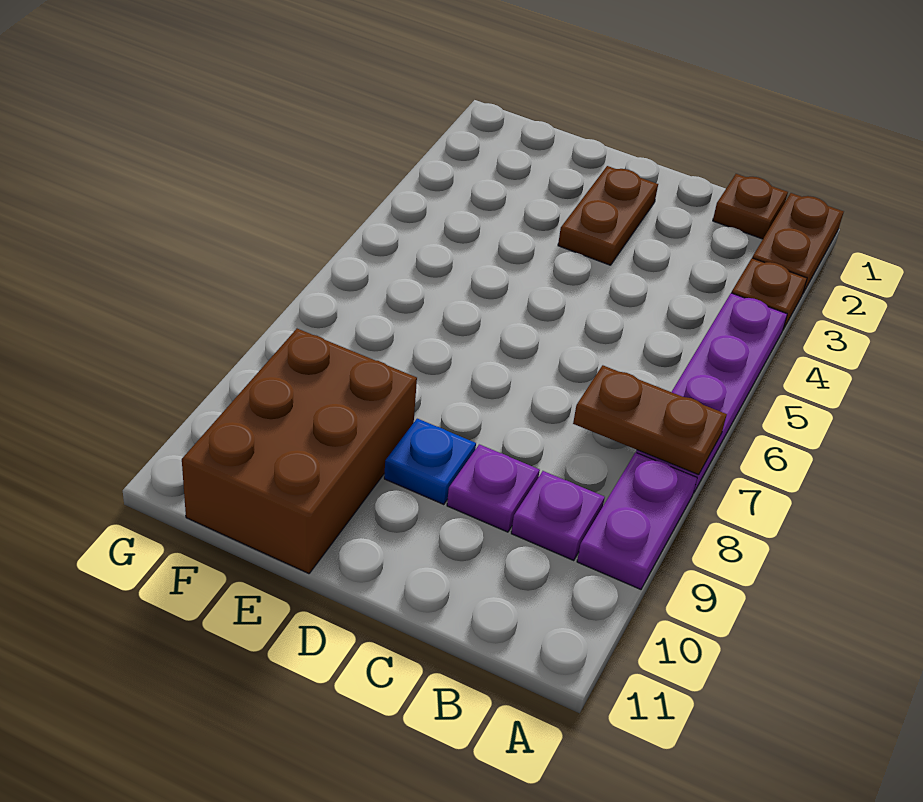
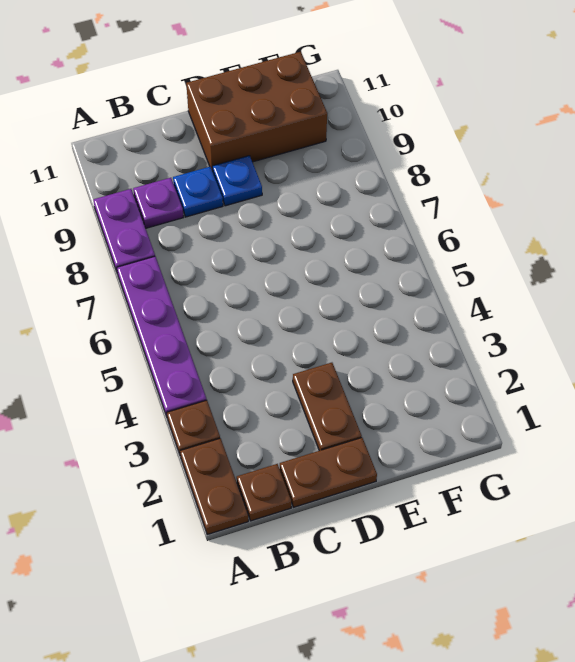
brown plate A7:B7 level 2 -> brown plate C1:D1 level 1
purple plate C9 level 1 -> blue plate C9 level 1
brown brick E9:F11 level 1 -> brown brick D10:F11 level 1

